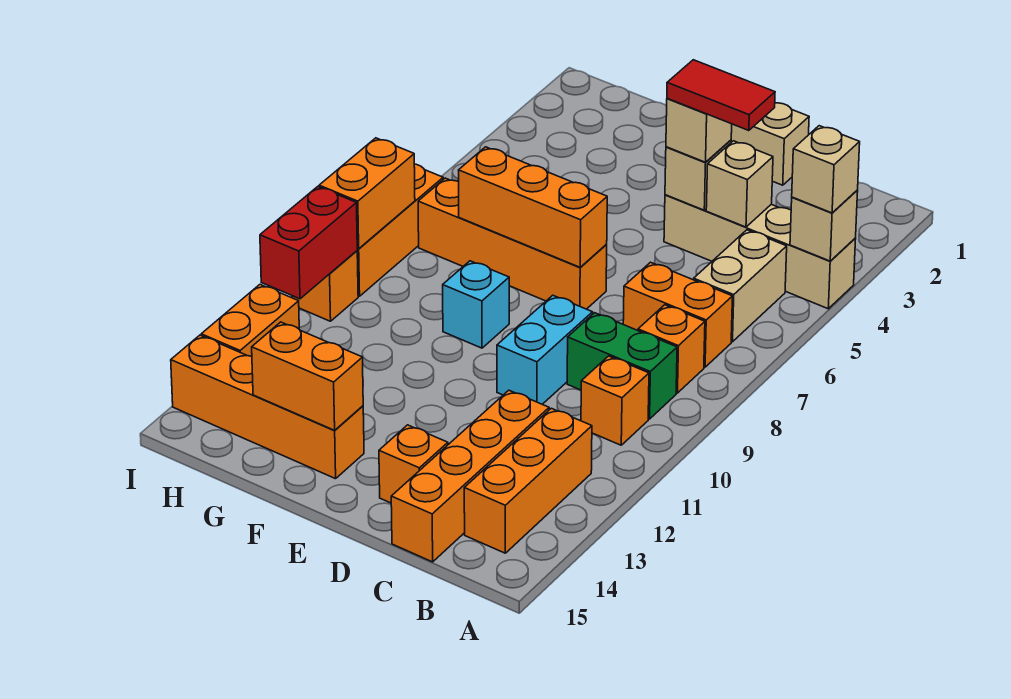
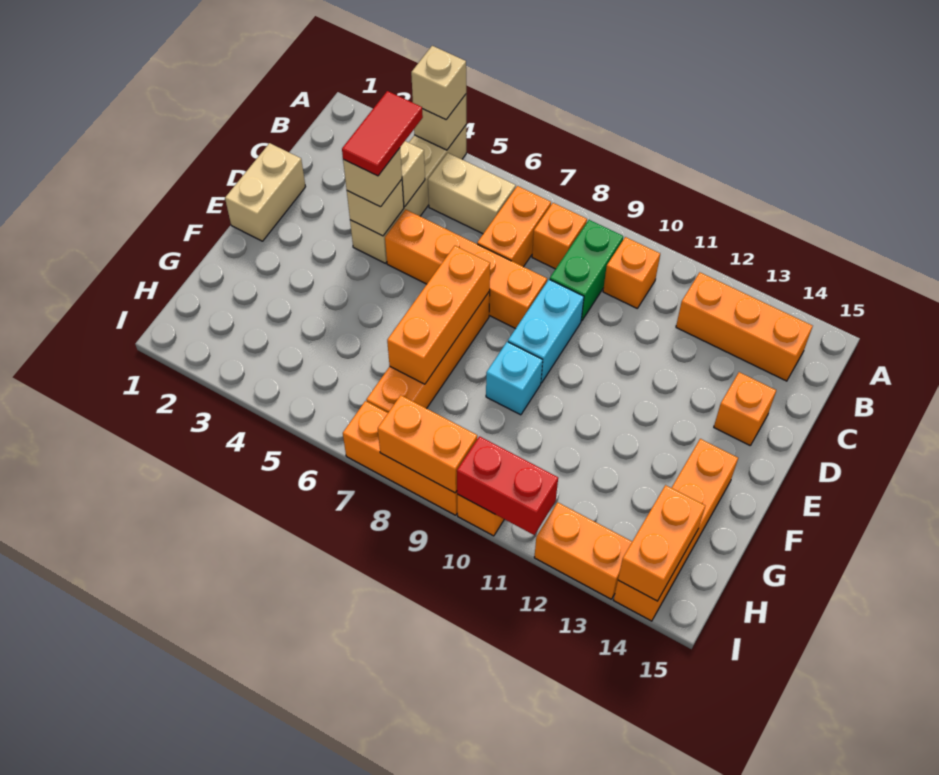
orange brick C12:C15 level 1 -> orange brick D5:D8 level 1
cyan brick D9:D10 level 1 -> cyan brick D9:E9 level 1
orange brick F14:G14 level 2 -> orange brick H14:I14 level 2

